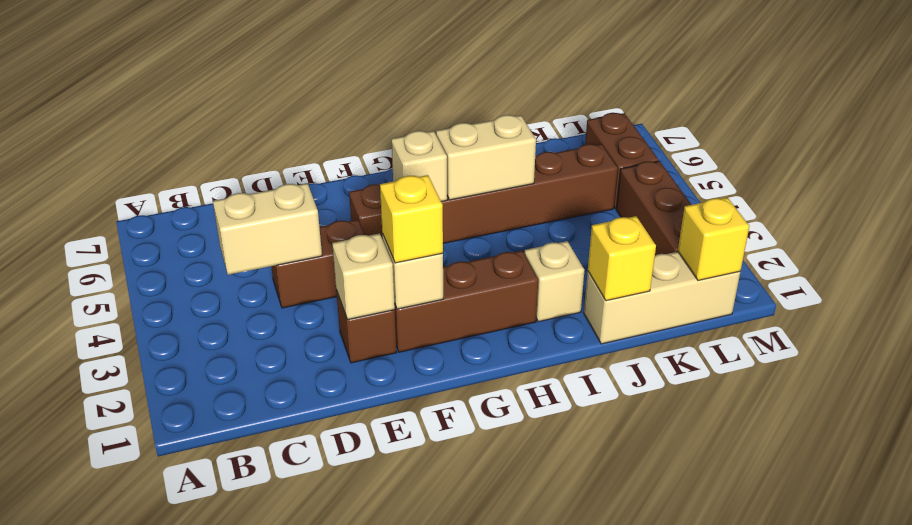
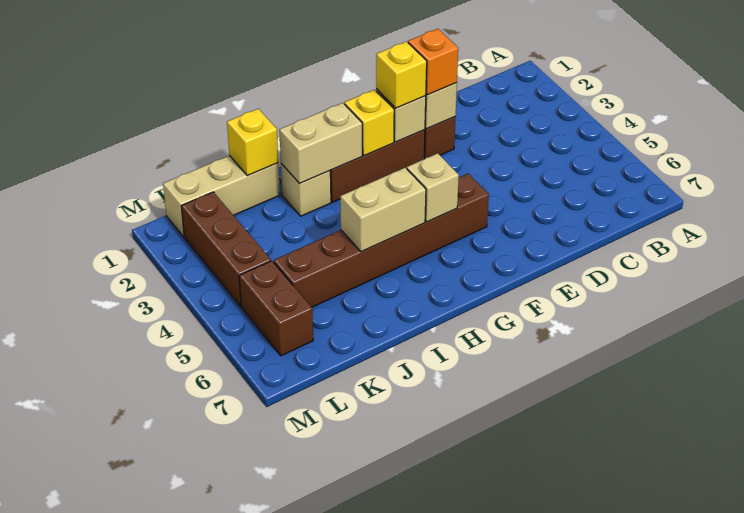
tan brick C4:D4 level 2 -> tan brick H2:I2 level 2
brown brick D4:E4 level 1 -> none
none -> orange brick E2 level 3
yellow brick L1 level 2 -> yellow brick G2 level 2

